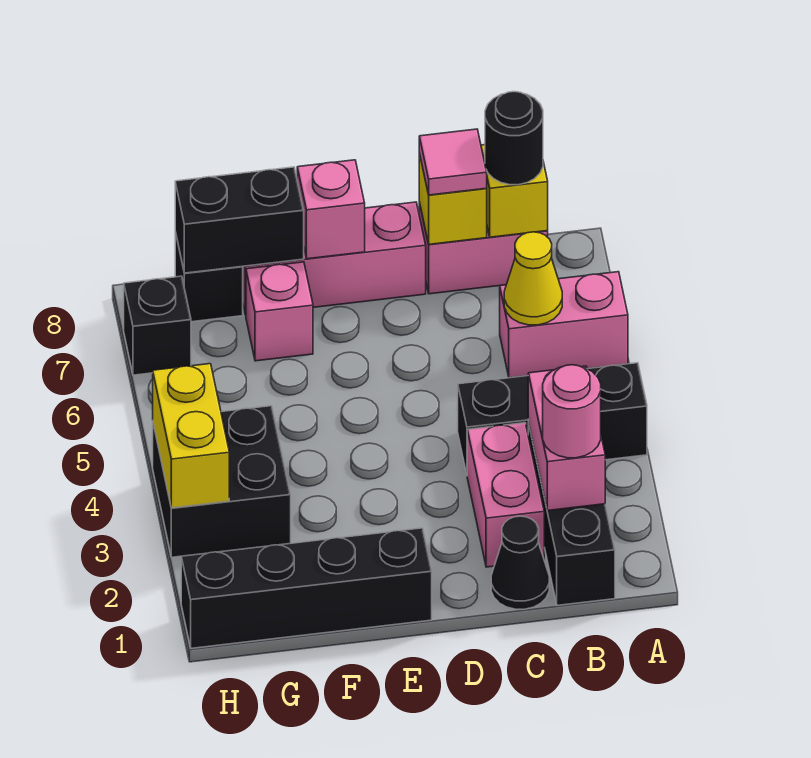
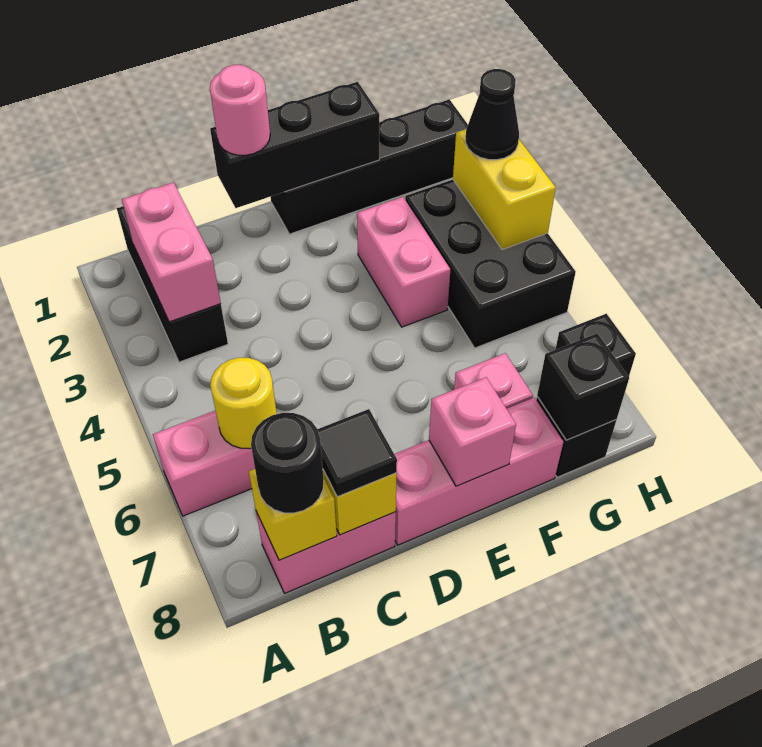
black brick A4:C4 level 1 -> black brick D1:F1 level 2
pink round brick B2 level 3 -> pink round brick D1 level 3
yellow cone B6 level 2 -> yellow round brick B6 level 2
black cone C1 level 1 -> black cone H3 level 3
pink brick C2:C3 level 1 -> pink brick F3:F4 level 1
pink tile C8 level 3 -> black tile C8 level 3
black brick F8:G8 level 2 -> black brick G8 level 2
black brick G3:H4 level 1 -> black brick G3:H5 level 1

